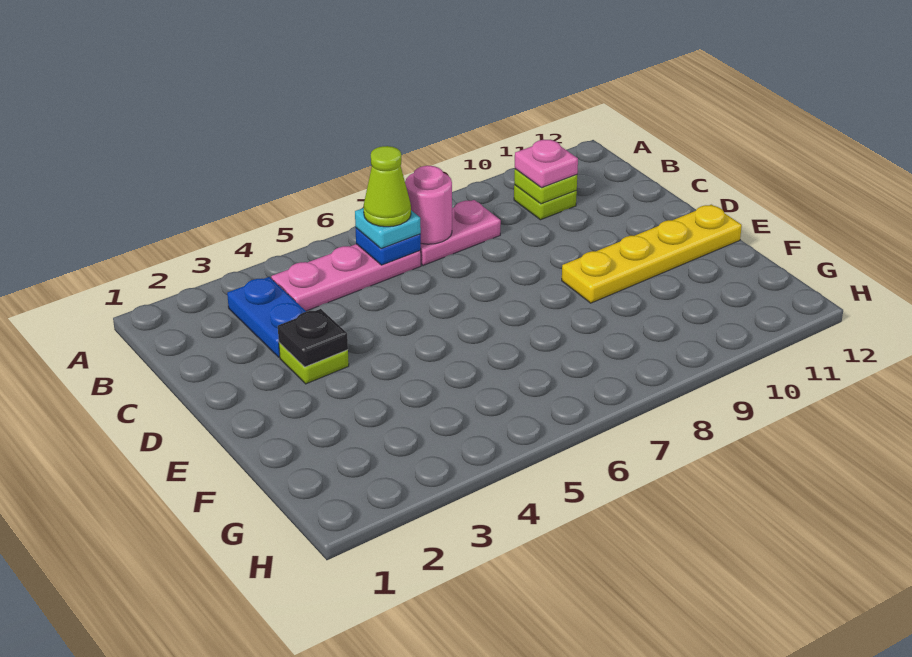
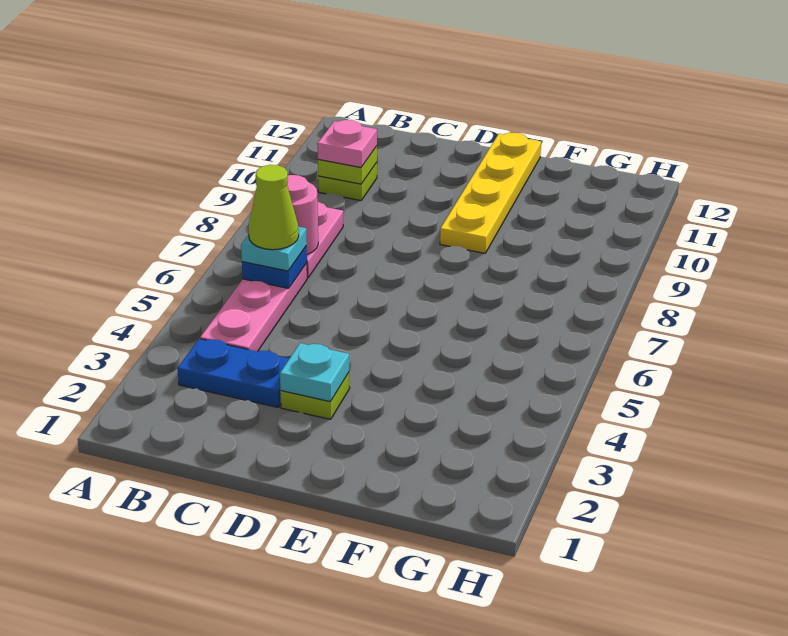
black plate D3 level 2 -> cyan plate D3 level 2

